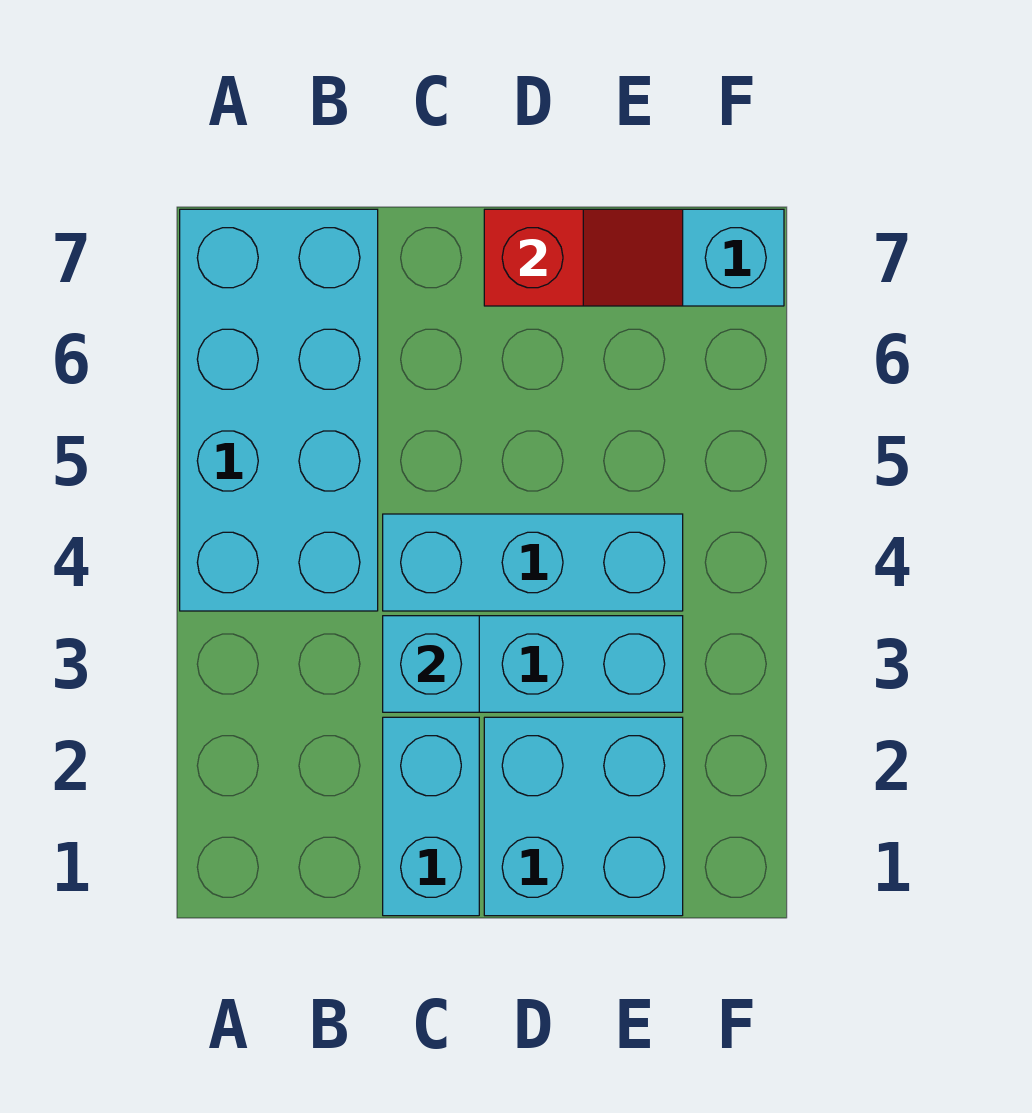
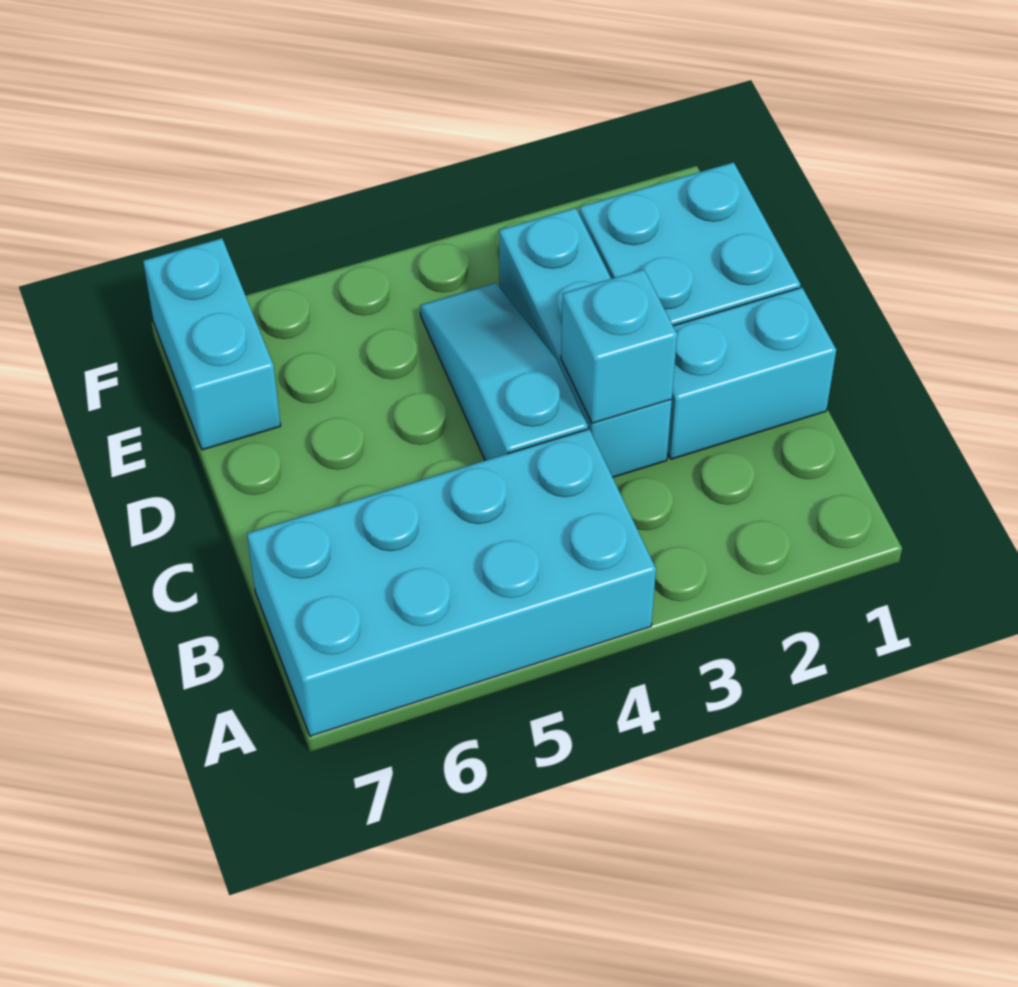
cyan brick C4:E4 level 1 -> cyan slope C4:E4 level 1 top C
red slope D7:E7 level 2 top D -> none

